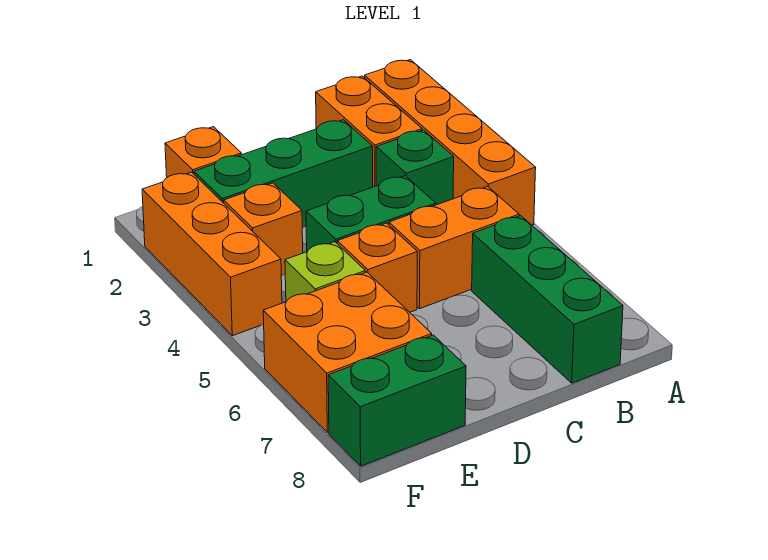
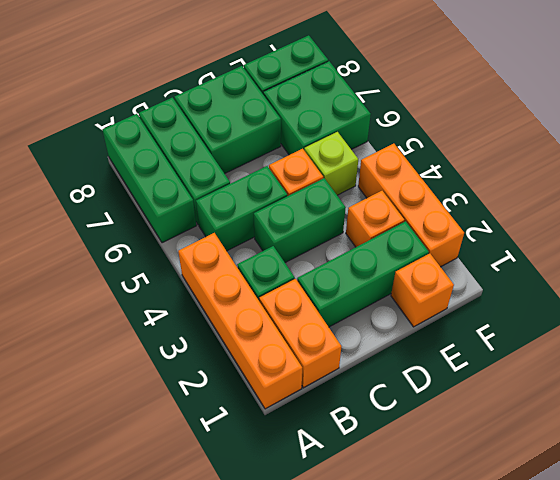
none -> green brick A6:A8 level 1
orange brick B5:C5 level 1 -> green brick B5:C5 level 1
none -> green brick C7:D8 level 1
orange brick E6:F7 level 1 -> green brick E6:F7 level 1

